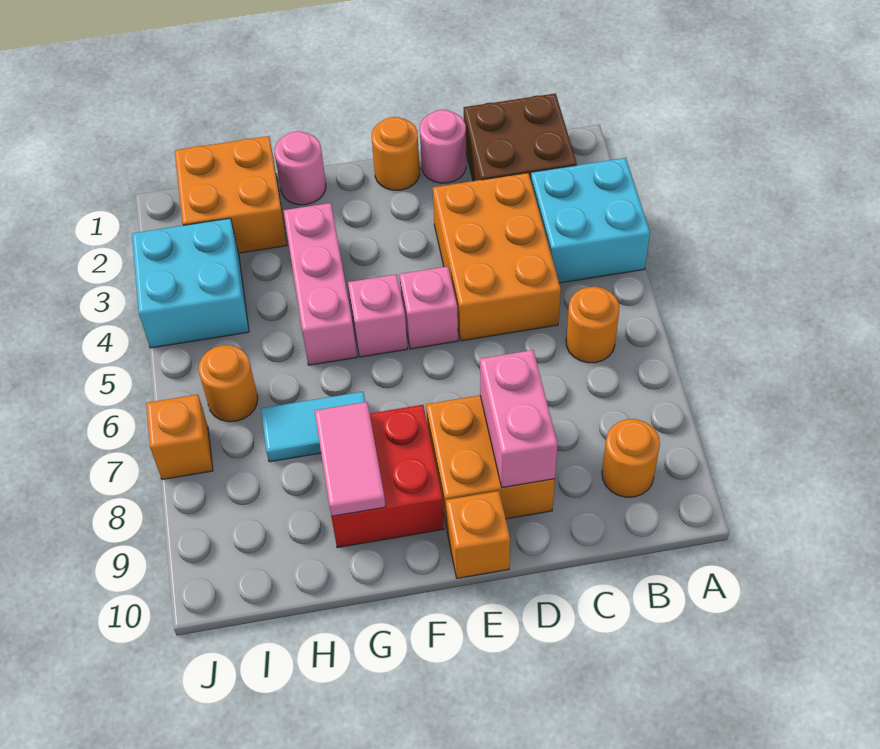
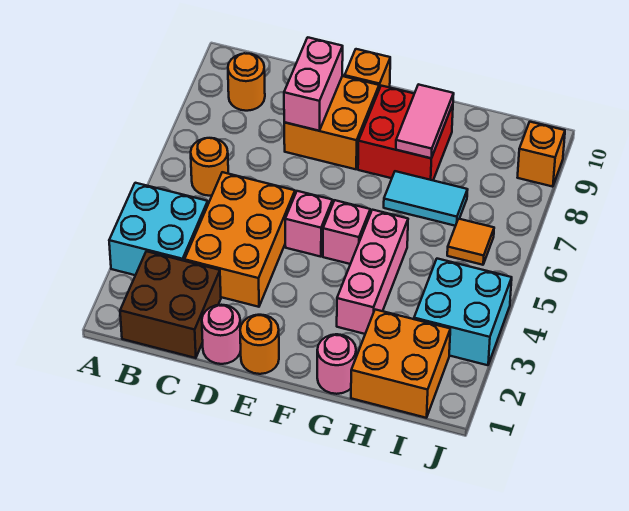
orange round brick I6 level 1 -> orange tile I6 level 1
orange brick J7 level 1 -> orange brick J9 level 1

